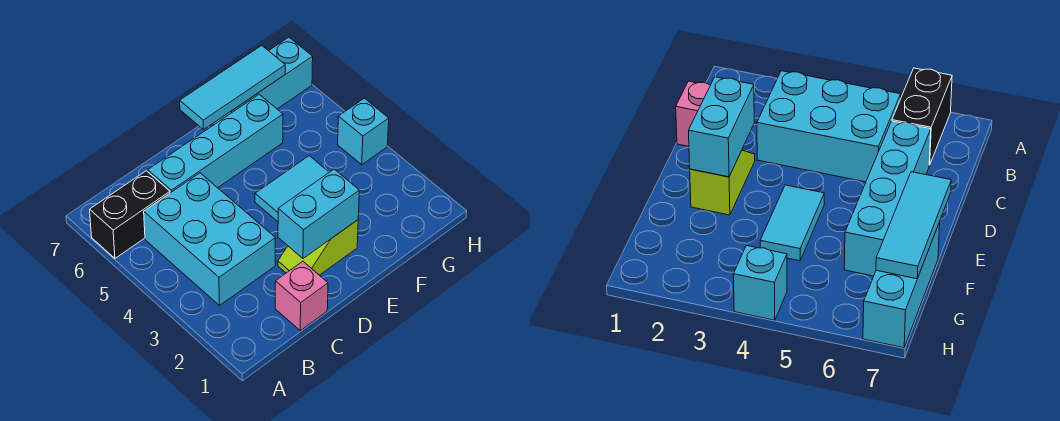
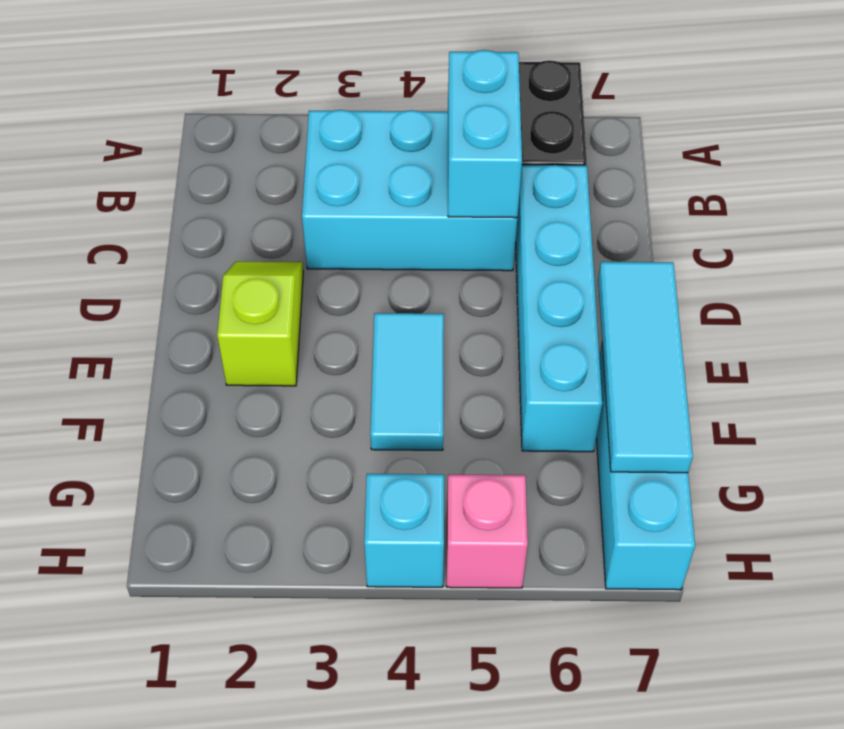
pink brick C1 level 1 -> pink brick H5 level 1
cyan brick D2:E2 level 2 -> cyan brick B5:C5 level 2

